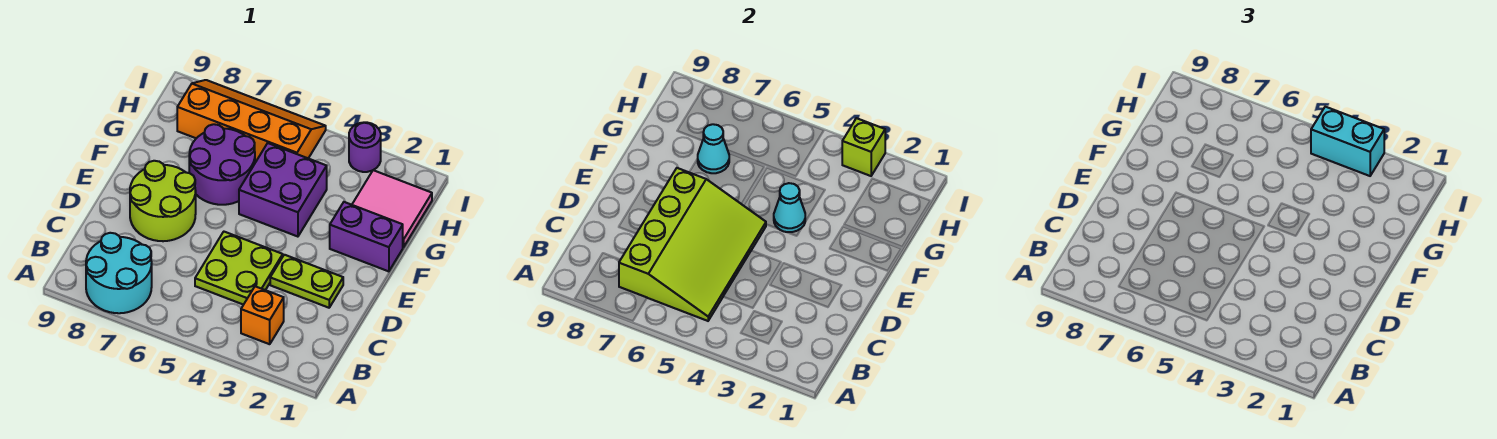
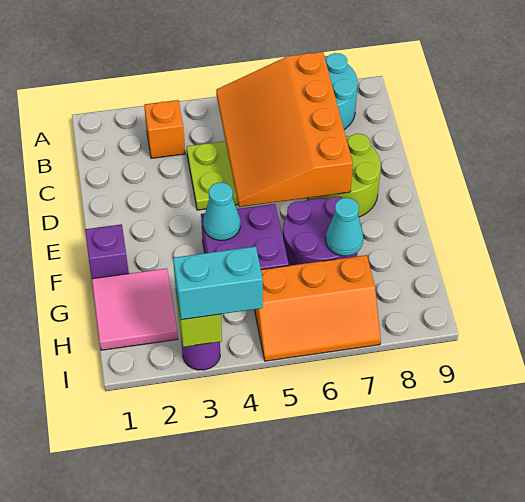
lime slope B5:E7 level 2 top 7 -> orange slope B5:E7 level 2 top 7
lime plate D2:D3 level 1 -> none
purple brick F1:F2 level 1 -> purple brick F1 level 1
orange slope H5:I8 level 1 top H -> orange slope H5:I7 level 1 top H

